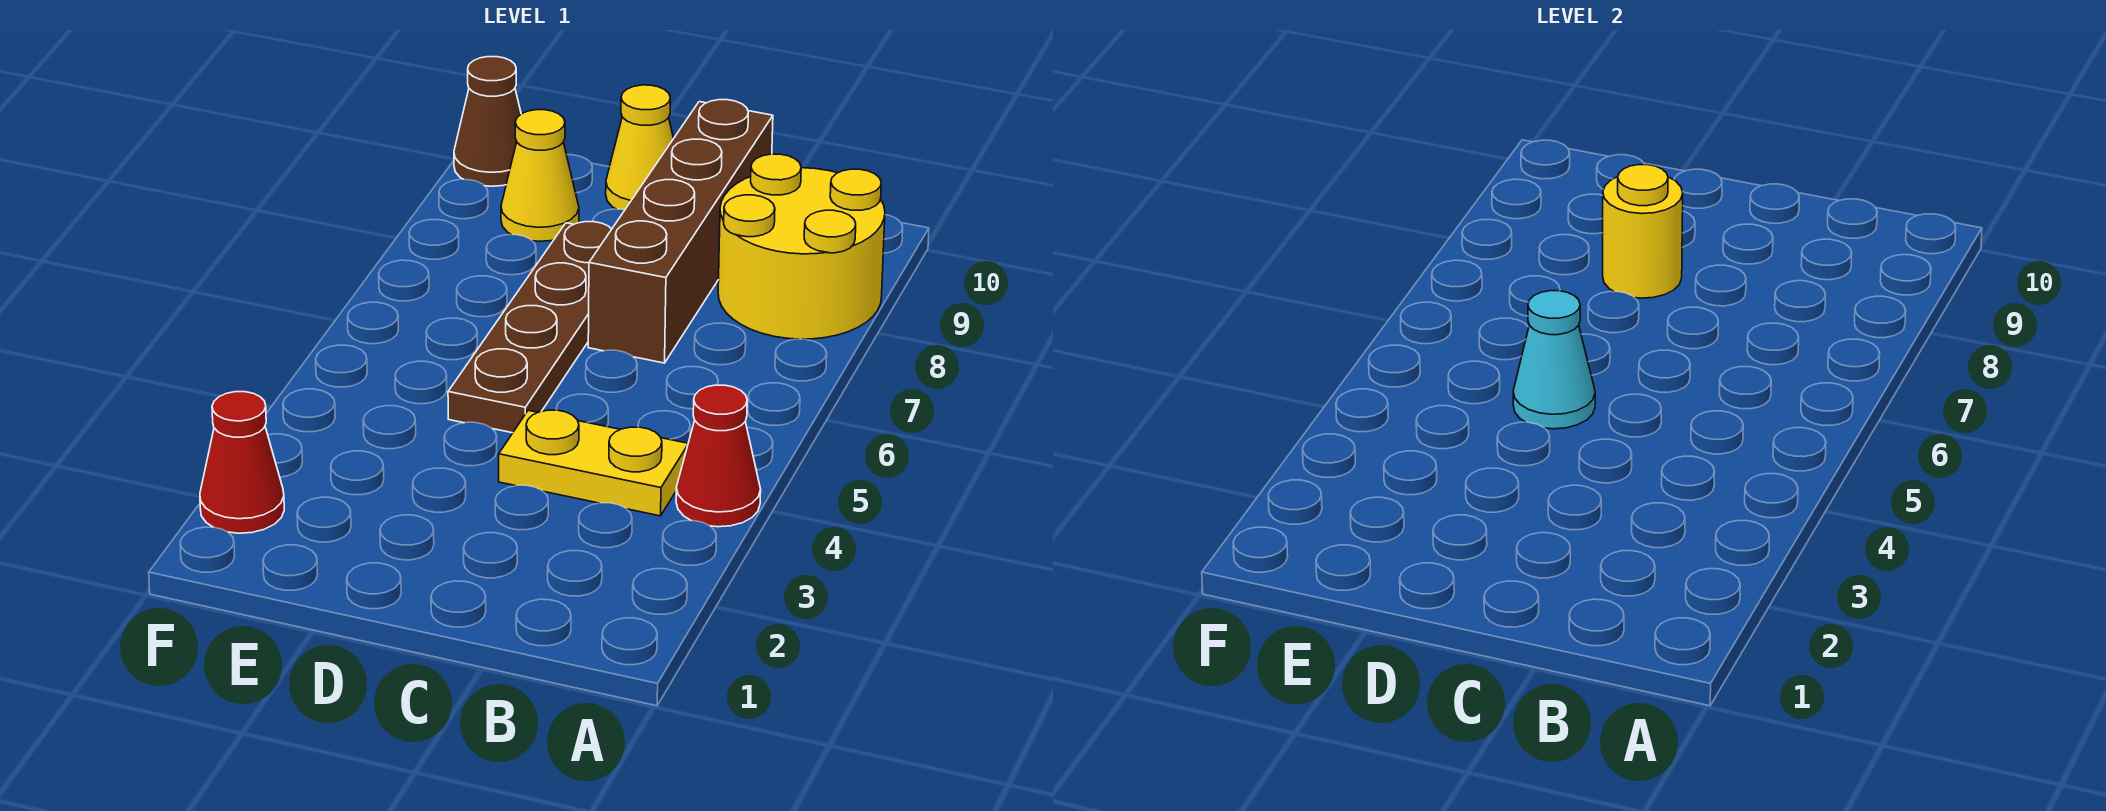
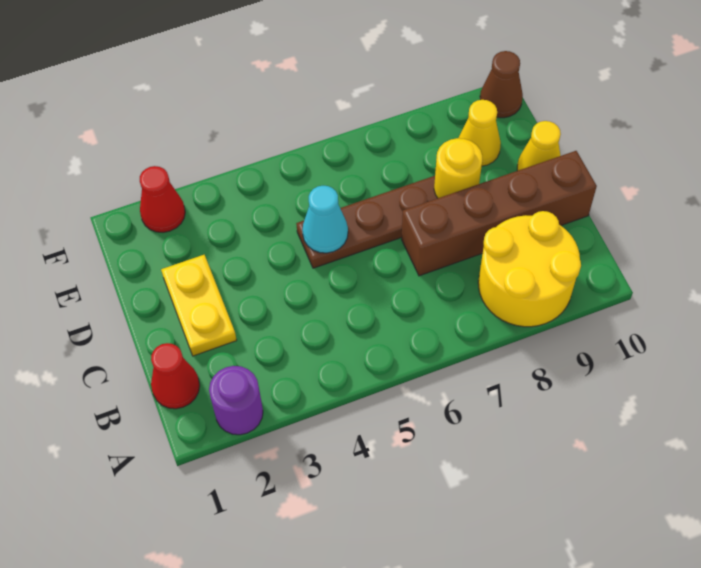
none -> purple round brick A2 level 1
red cone A4 level 1 -> red cone B1 level 1
yellow plate B4:C4 level 1 -> yellow plate C2:D2 level 1

